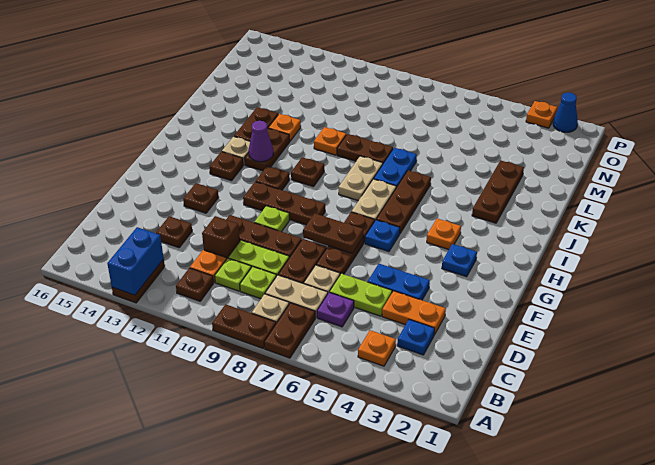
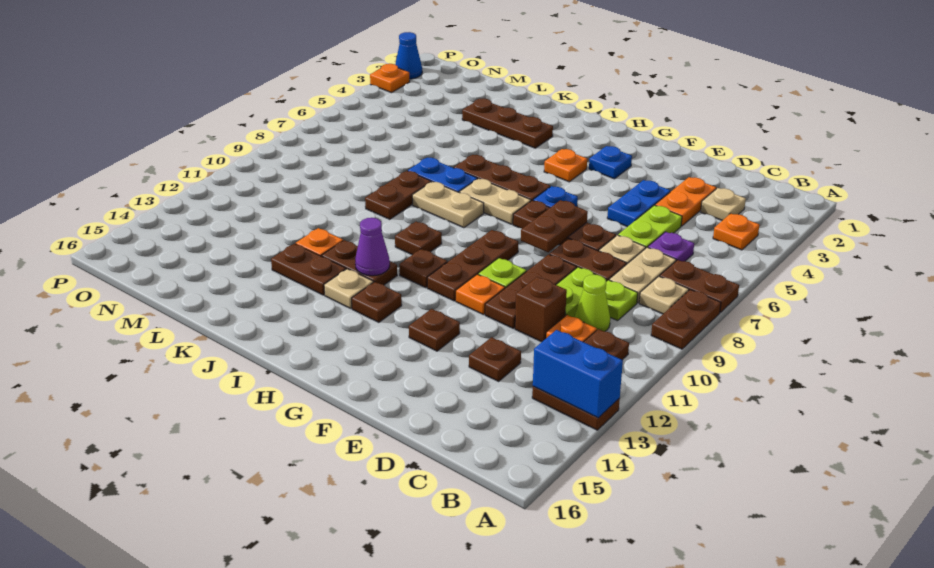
blue plate C3 level 1 -> tan plate C3 level 1
lime plate C10 level 1 -> lime cone C10 level 1
orange plate K10 level 1 -> orange plate F11 level 1

